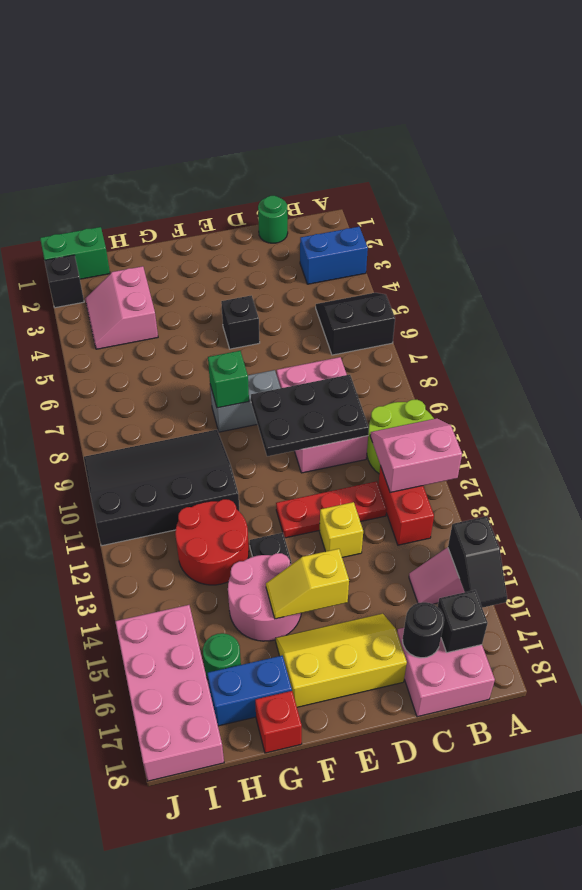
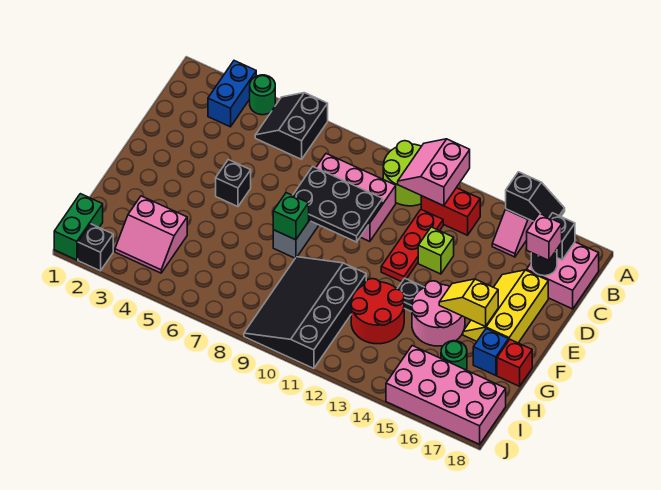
green round brick C1 level 1 -> green round brick A4 level 1
black plate C9:E10 level 2 -> black plate D8:E10 level 2
none -> pink brick C17 level 3
yellow brick D13 level 1 -> lime brick D13 level 1
yellow slope E15:F15 level 2 top E -> yellow slope F15:F16 level 2 top 16
blue brick G17:H17 level 1 -> blue brick G17 level 1

